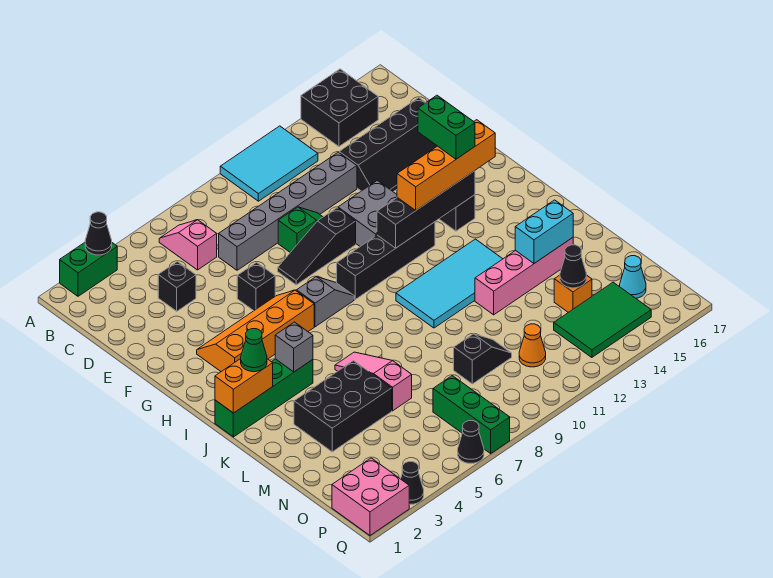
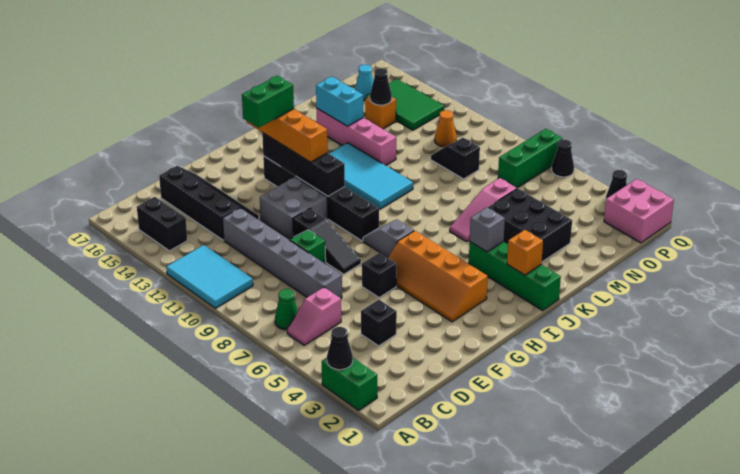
black brick A14:B15 level 1 -> black brick B14:B15 level 1
orange brick J1:J2 level 2 -> orange brick J2 level 2
green cone J2 level 3 -> green cone B7 level 1

